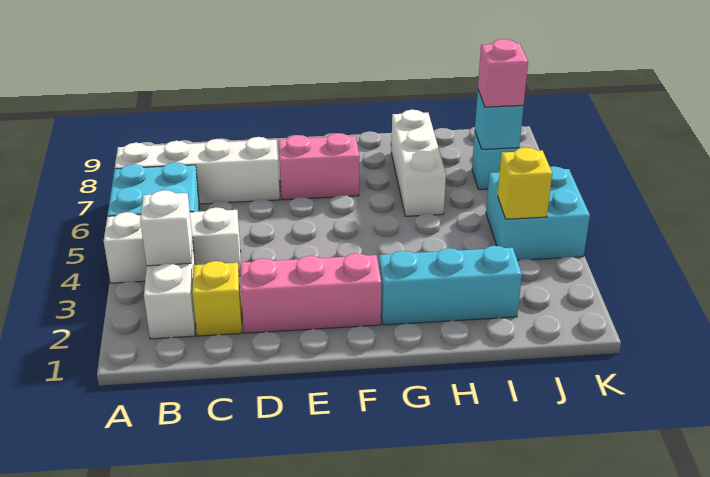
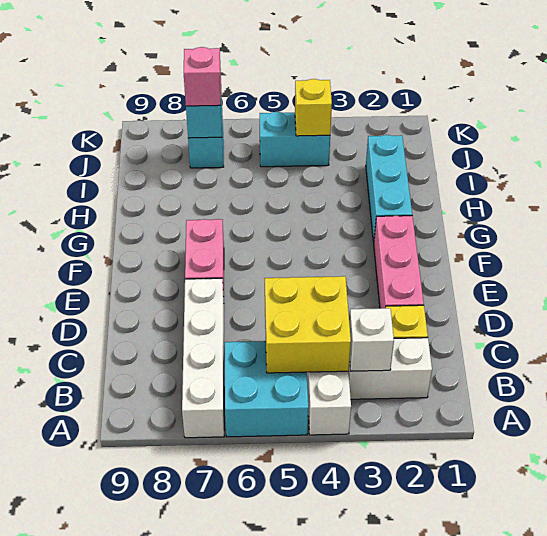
none -> yellow brick B4:C5 level 2
white brick H6:H8 level 1 -> none
cyan brick J4:K5 level 1 -> cyan brick J4:J5 level 1

